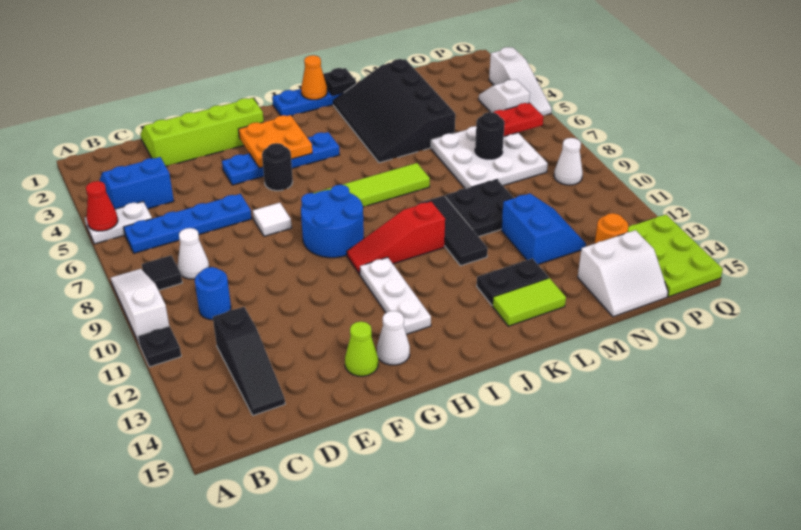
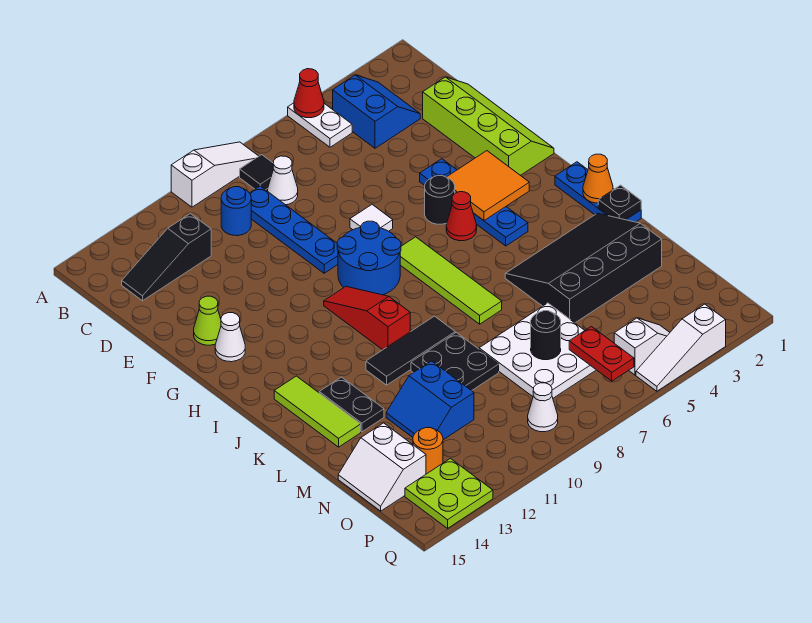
black plate A11 level 1 -> none
blue plate B6:E6 level 1 -> blue plate C9:F9 level 1
orange plate G3:H4 level 2 -> orange tile G3:H4 level 2
none -> red cone H5 level 1
white plate H11:H13 level 1 -> none
lime tile K14:L14 level 1 -> lime tile J14:L14 level 1
blue slope M11:N12 level 1 top M -> blue slope M11:N12 level 1 top 11
lime plate P13:Q15 level 1 -> lime plate P13:Q14 level 1

